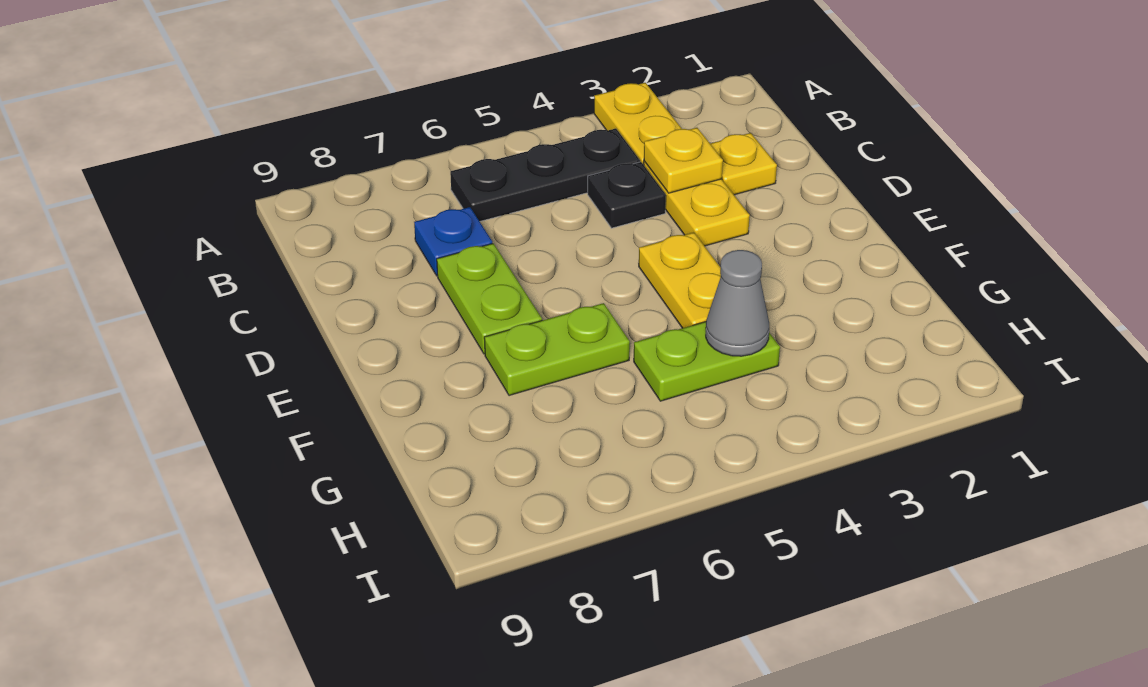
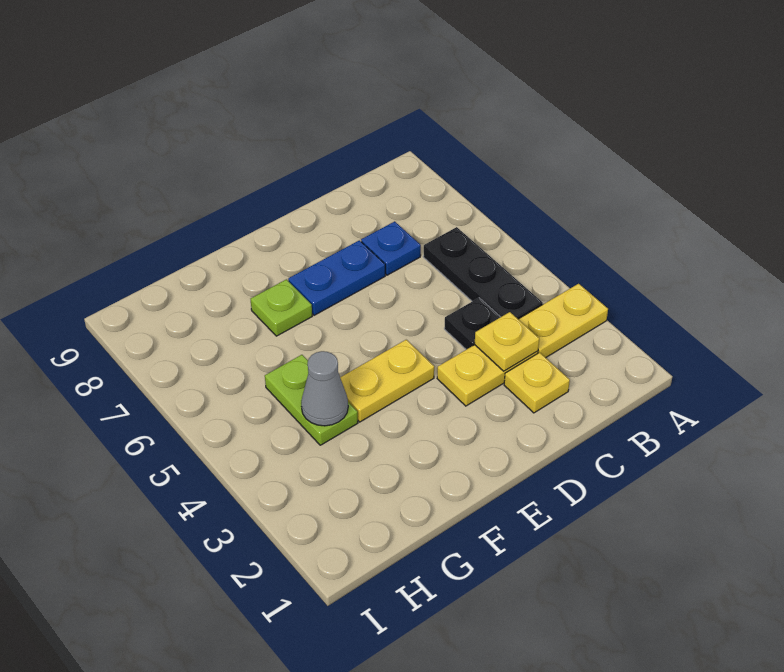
lime plate D7:E7 level 1 -> blue plate D7:E7 level 1
lime plate F6:F7 level 1 -> lime plate F7 level 1

